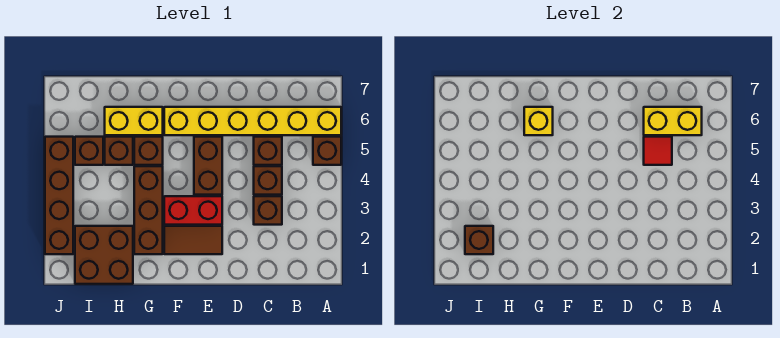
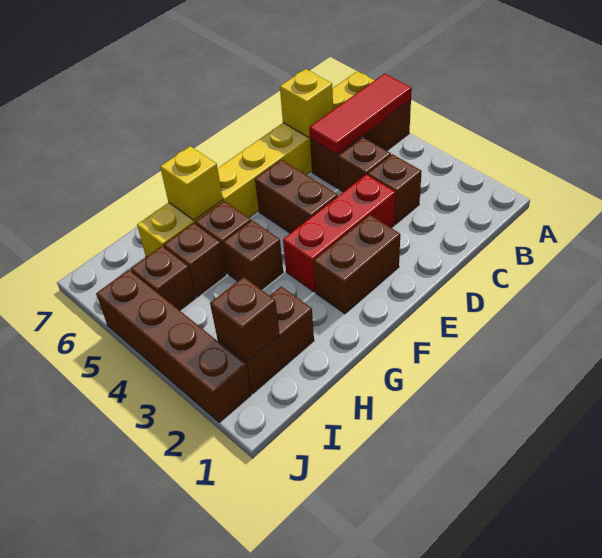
yellow brick B6:C6 level 2 -> yellow brick C6 level 2
red tile C5 level 2 -> red tile A5:C5 level 2
brown tile E2:F2 level 1 -> brown brick E2:F2 level 1
red brick E3:F3 level 1 -> red brick D3:F3 level 1
brown brick G2:G4 level 1 -> brown brick G4 level 1
brown brick H1:I2 level 1 -> brown brick H2:I2 level 1

